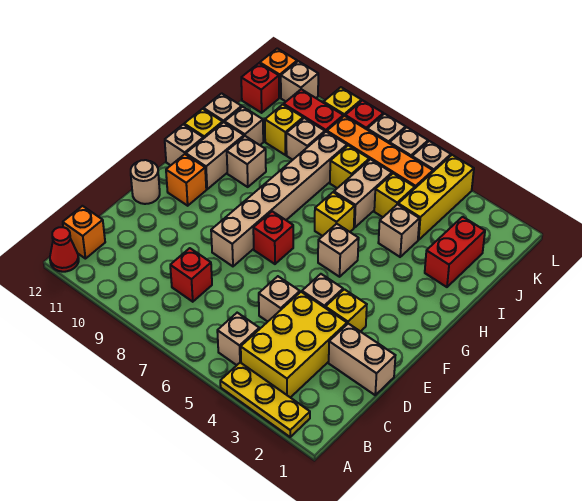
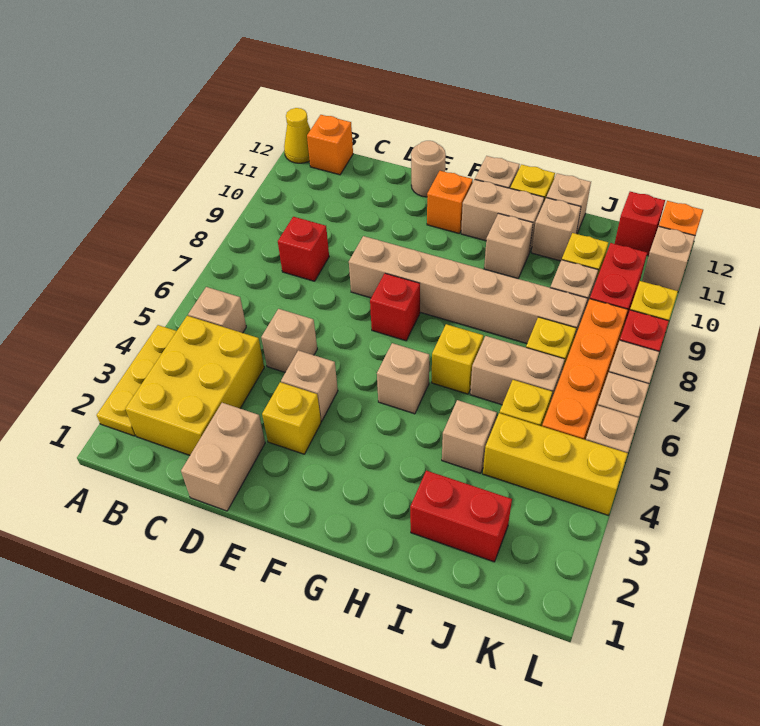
red cone A12 level 1 -> yellow cone A12 level 1
yellow brick B3:D4 level 1 -> yellow brick B2:C4 level 1

